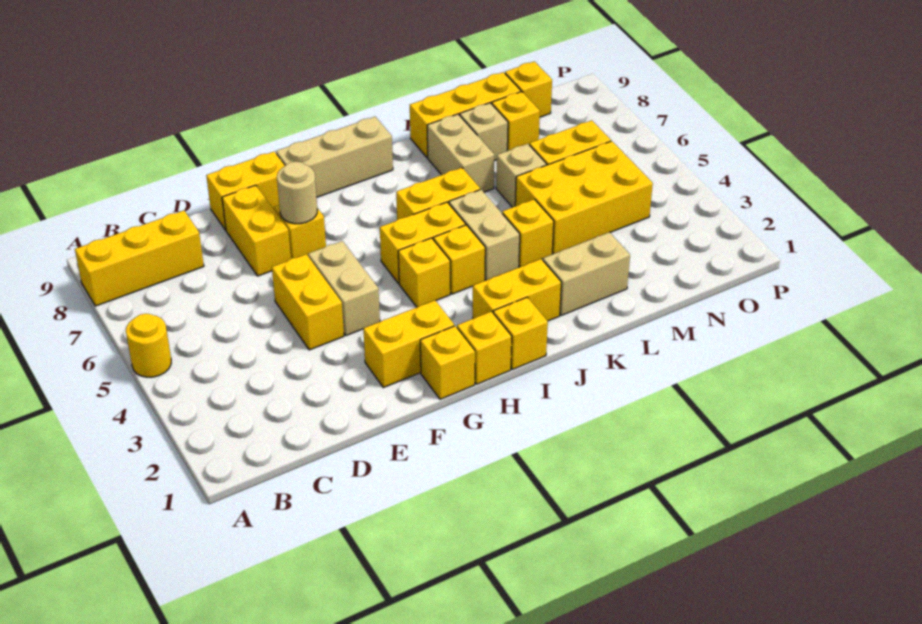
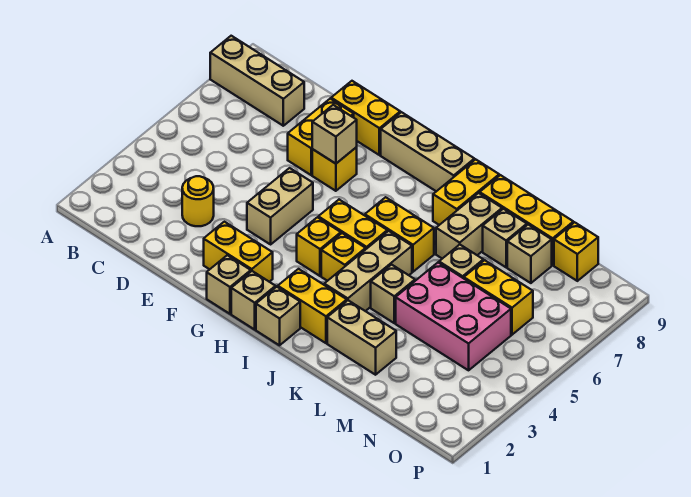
yellow round brick A5 level 1 -> yellow round brick D3 level 1
yellow brick A8:C8 level 1 -> tan brick A8:C8 level 1
yellow brick E4:E5 level 1 -> yellow brick J8:J9 level 1
tan round brick F7 level 2 -> tan brick F7 level 2
yellow brick G1 level 1 -> tan brick G1 level 1
yellow brick H1 level 1 -> tan brick H1 level 1
yellow brick I1 level 1 -> tan brick I1 level 1
tan brick J4:J5 level 1 -> tan brick J3:J5 level 1
yellow brick K4 level 1 -> tan brick K4 level 1
yellow brick L4:N5 level 1 -> pink brick L4:N5 level 1
yellow brick M8 level 1 -> tan brick M8 level 1

